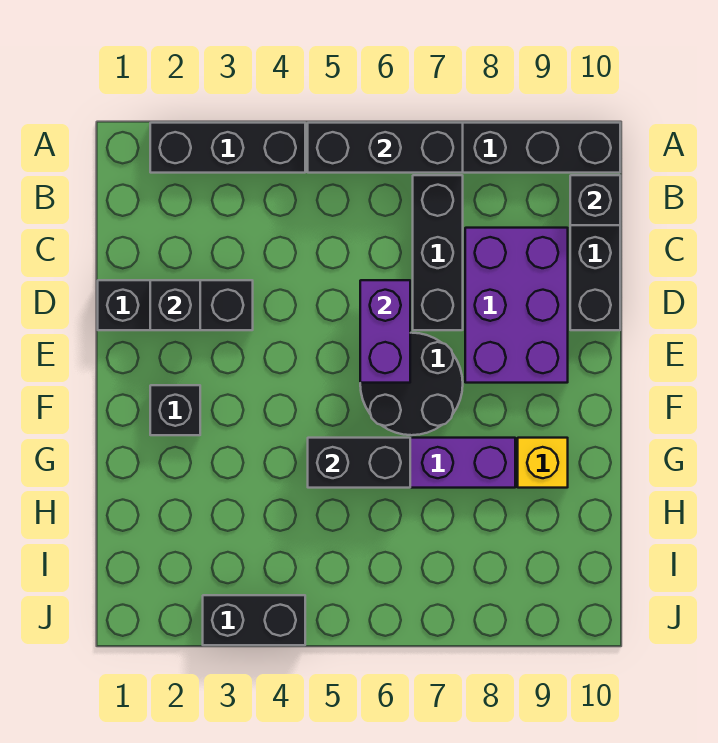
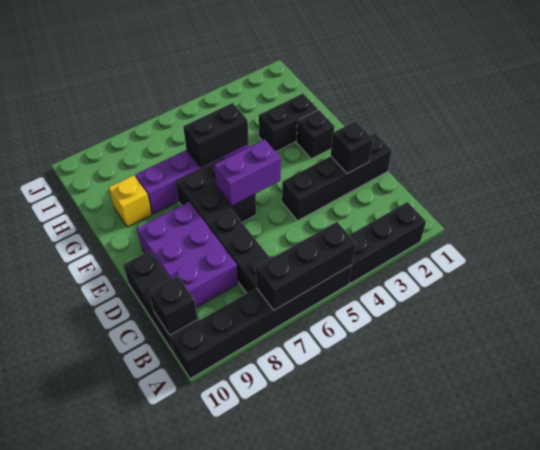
black brick D1:D3 level 1 -> black brick D1:D4 level 1
purple brick D6:E6 level 2 -> purple brick E5:E6 level 2
black round brick E6:F7 level 1 -> black brick E6:F7 level 1
black brick J3:J4 level 1 -> black brick G2:G3 level 1

